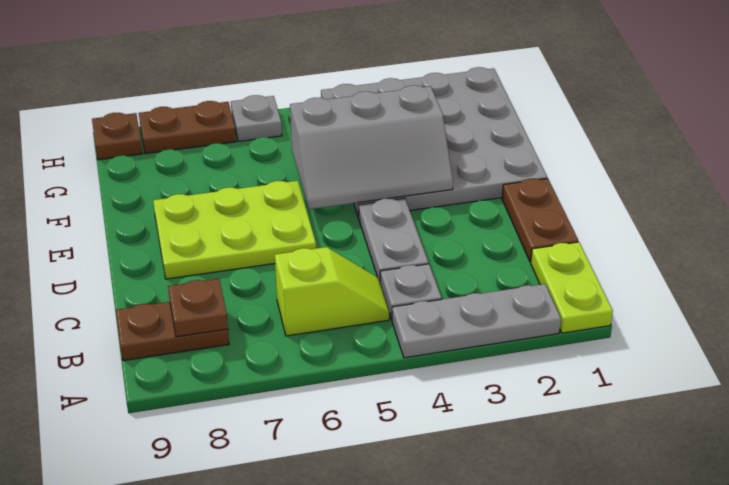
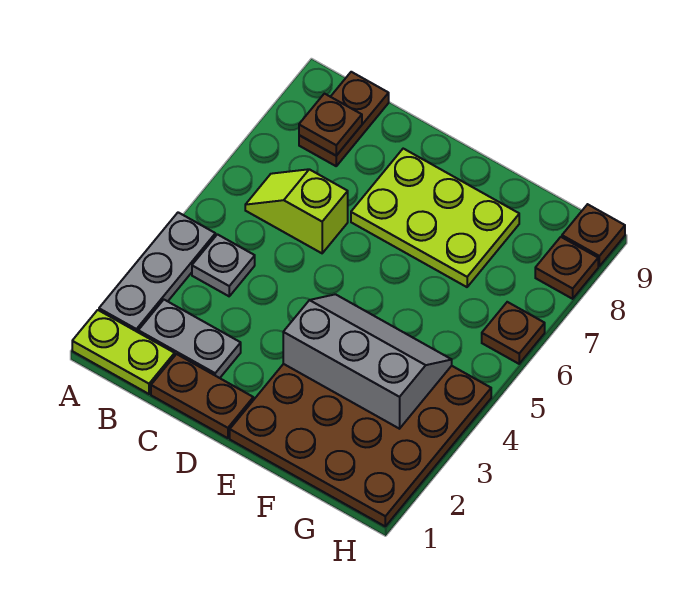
lime slope B5:B6 level 1 top 6 -> lime slope B6:C6 level 1 top C
grey plate C4:D4 level 1 -> grey plate B2:C2 level 1
lime plate D6:E8 level 1 -> lime plate D7:F8 level 1
grey plate E1:H4 level 1 -> brown plate E1:H4 level 1
grey slope E3:F5 level 2 top F -> grey slope E3:G4 level 2 top 3
grey plate H6 level 1 -> brown plate H6 level 1
brown plate H7:H8 level 1 -> brown plate H8 level 1

